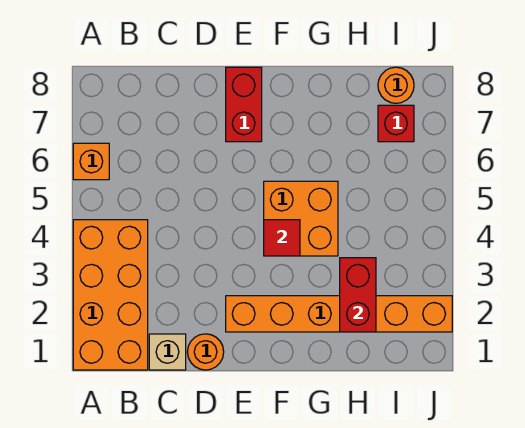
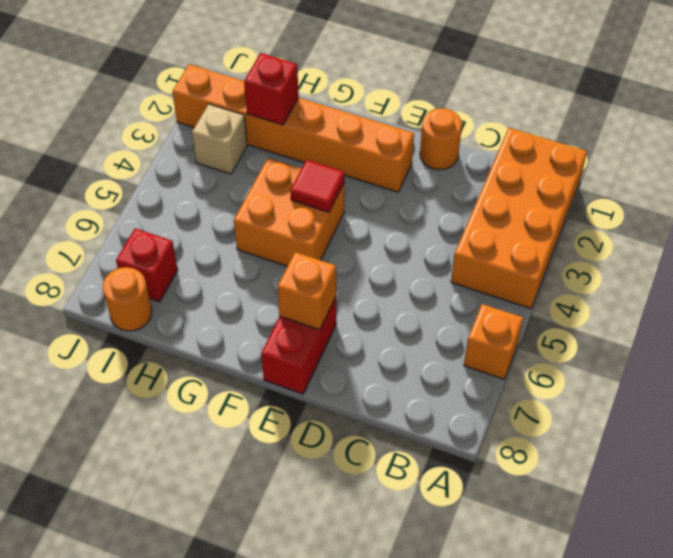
tan brick C1 level 1 -> tan brick I3 level 1
none -> orange brick E7 level 2
red brick H2:H3 level 2 -> red brick H2 level 2

